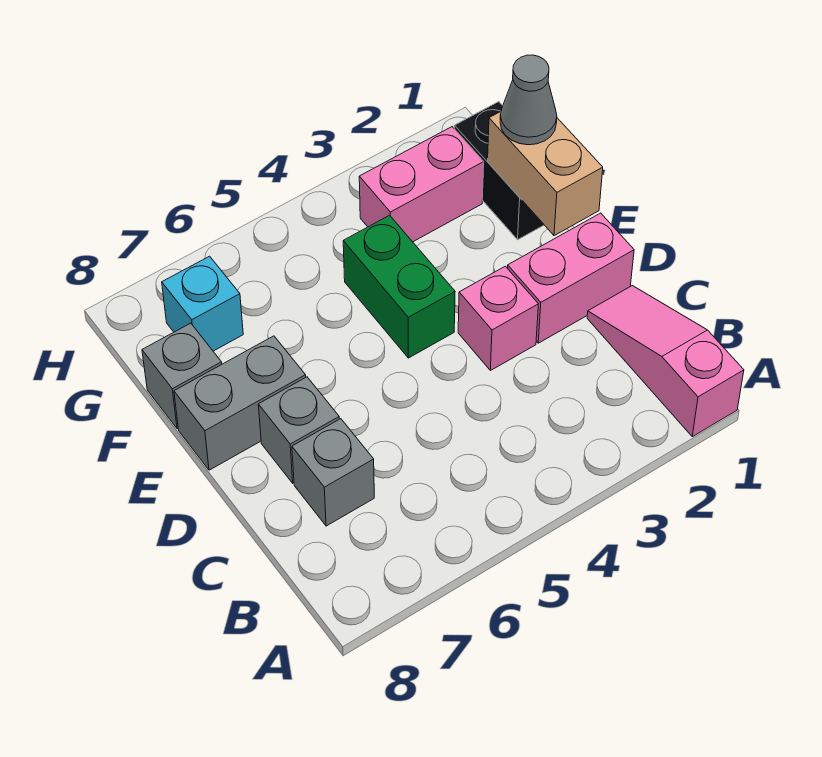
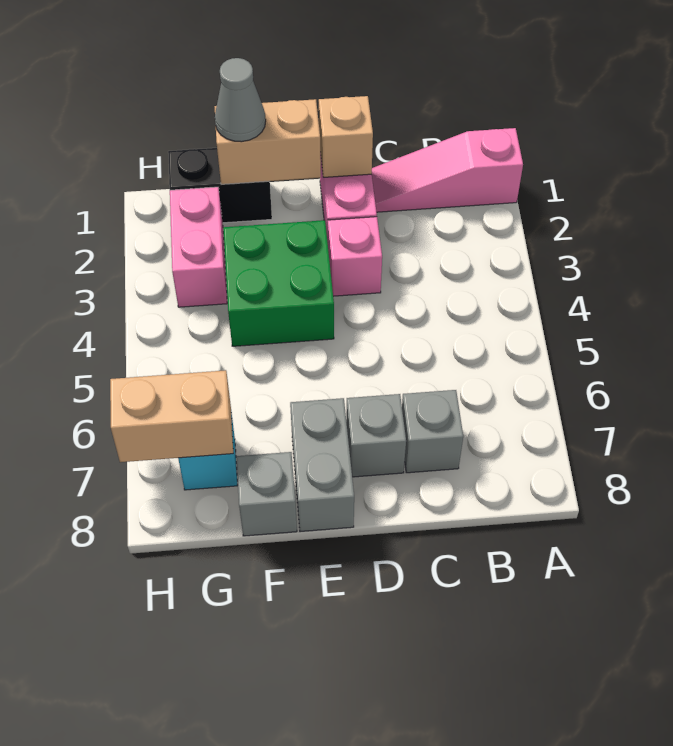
none -> tan brick D1 level 2
green brick E4:F4 level 1 -> green brick E3:F4 level 1
none -> tan brick G7:H7 level 2

